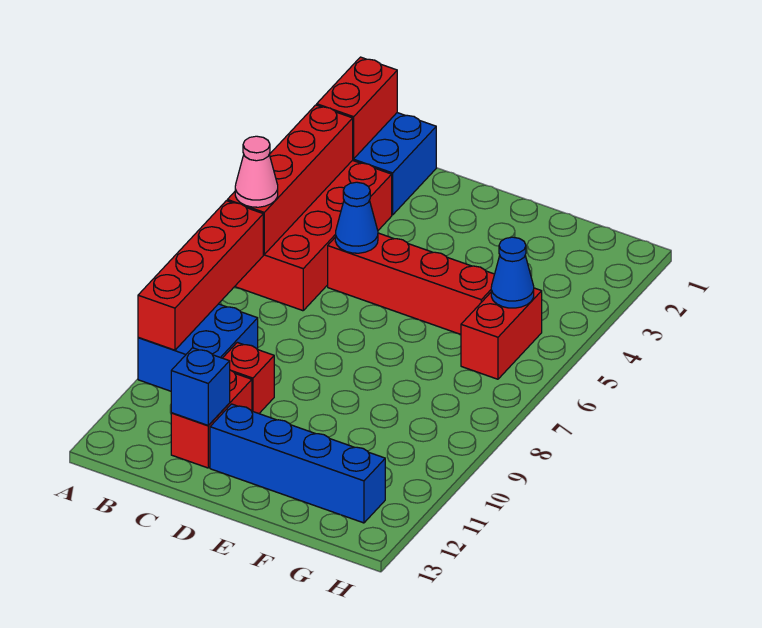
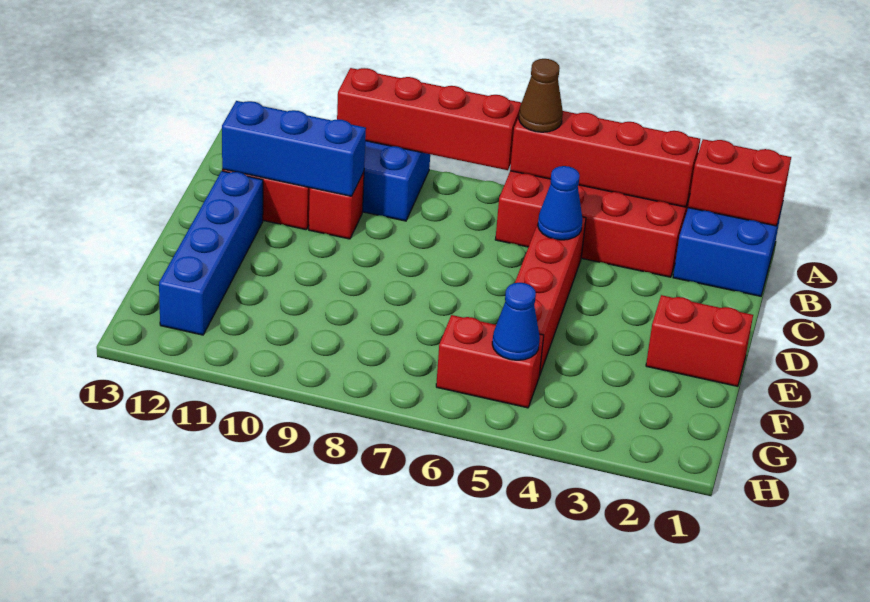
pink cone A6 level 3 -> brown cone A6 level 3
blue brick C12 level 2 -> blue brick C10:C12 level 2
none -> red brick E1:E2 level 1

